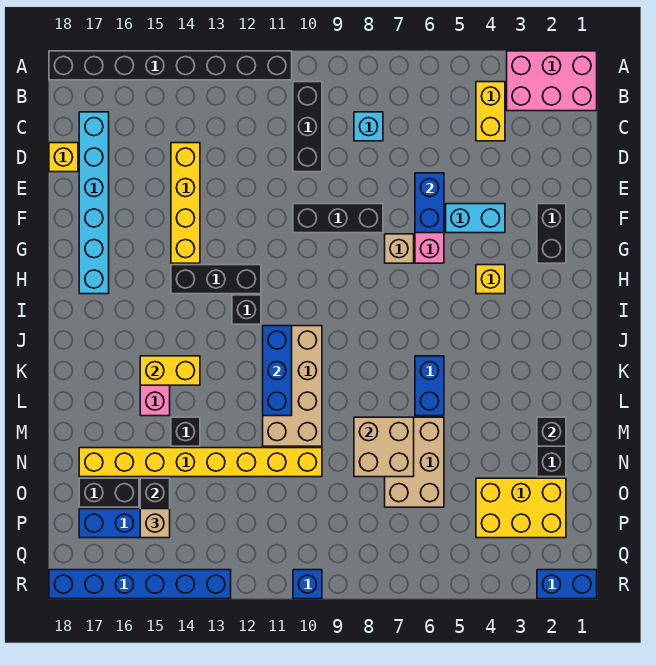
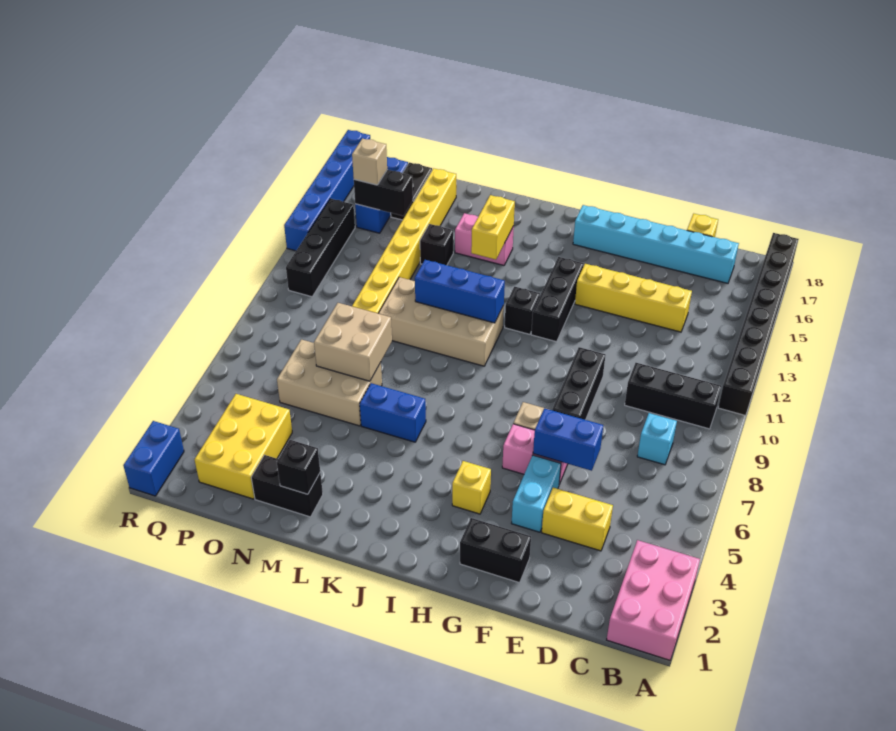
yellow brick B4:C4 level 1 -> yellow brick D4:E4 level 1
none -> black brick Q11:Q14 level 1
blue brick R10 level 1 -> none

